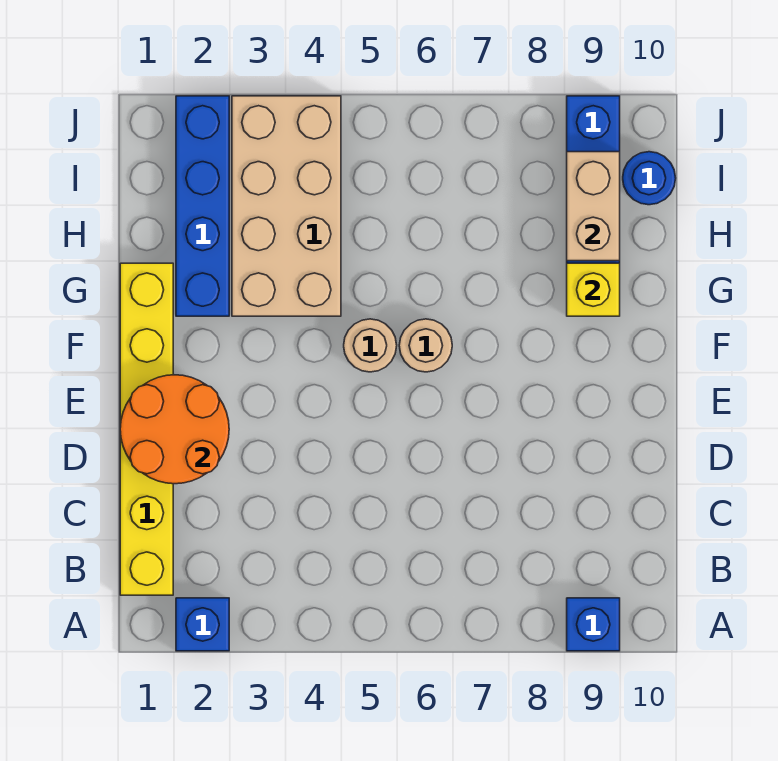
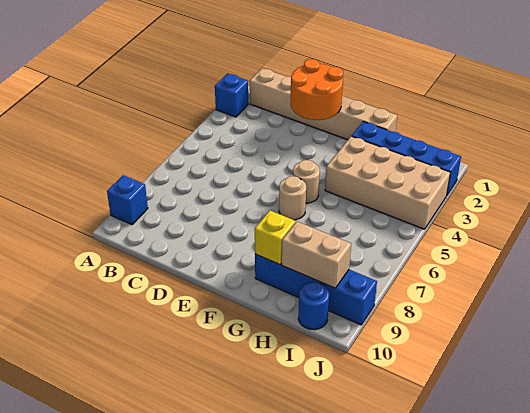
yellow brick B1:G1 level 1 -> tan brick B1:G1 level 1

